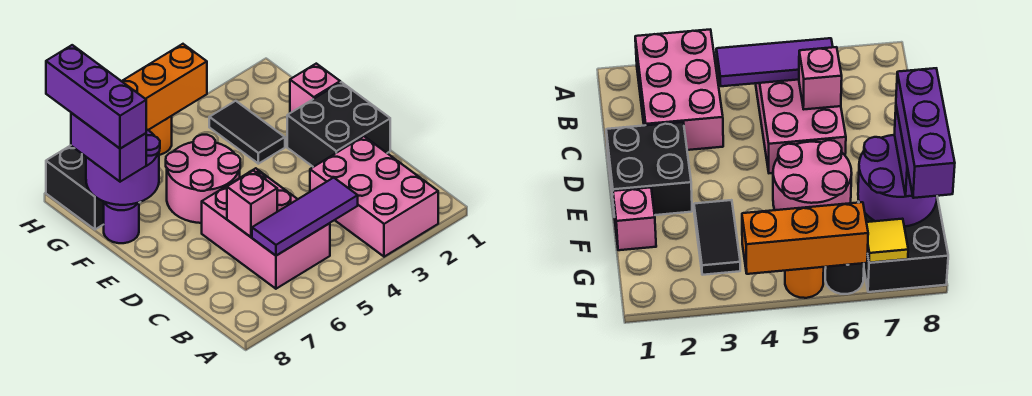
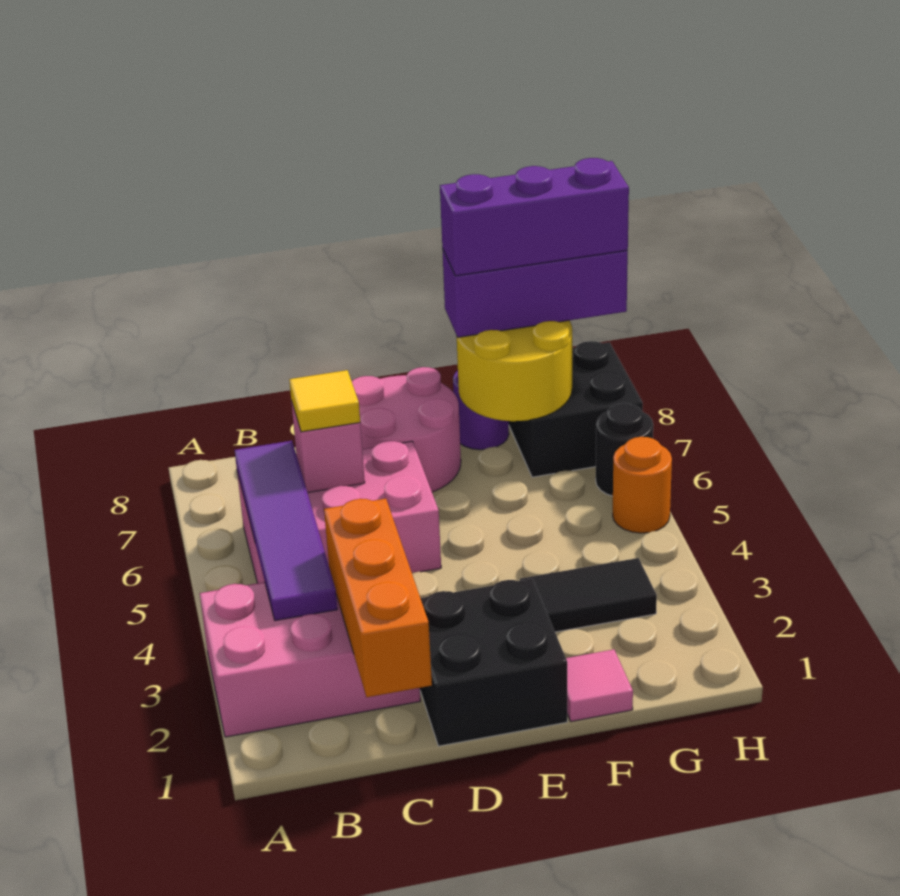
purple tile B4:B6 level 2 -> purple tile B3:B6 level 2
pink round brick E5:F6 level 1 -> pink round brick D7:E8 level 1
pink brick F1 level 1 -> pink tile F1 level 1
purple round brick F7:G8 level 2 -> yellow round brick F7:G8 level 2
purple brick F8:G8 level 3 -> purple brick F8:H8 level 3
orange brick H4:H6 level 2 -> orange brick C1:C3 level 2
yellow tile H7 level 2 -> yellow tile C6 level 3

